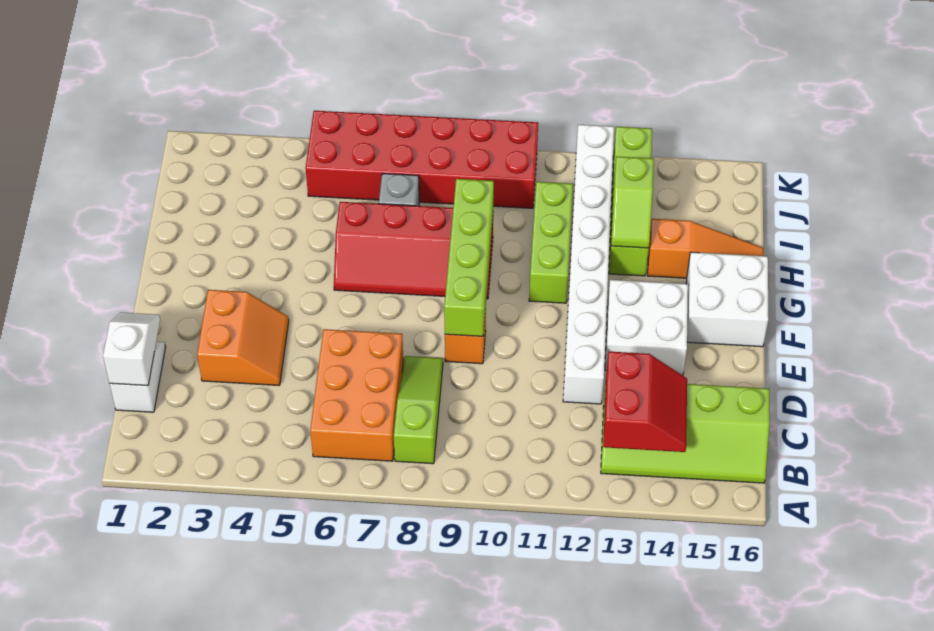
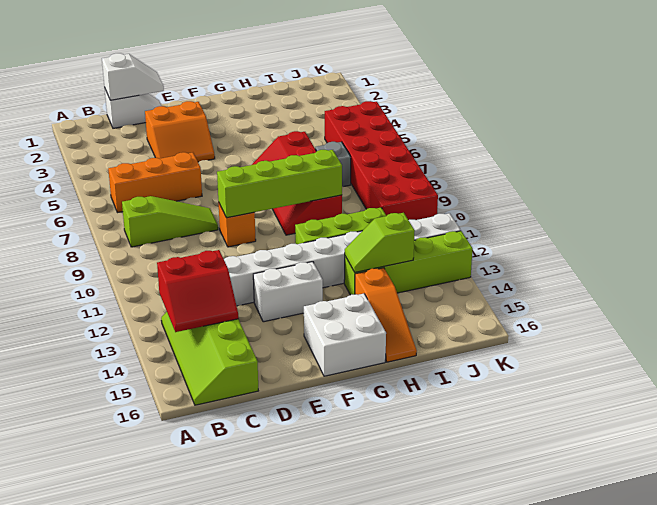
orange brick B6:D7 level 1 -> orange brick B6:D6 level 1
white brick E13:F14 level 1 -> white brick E13:F13 level 1

